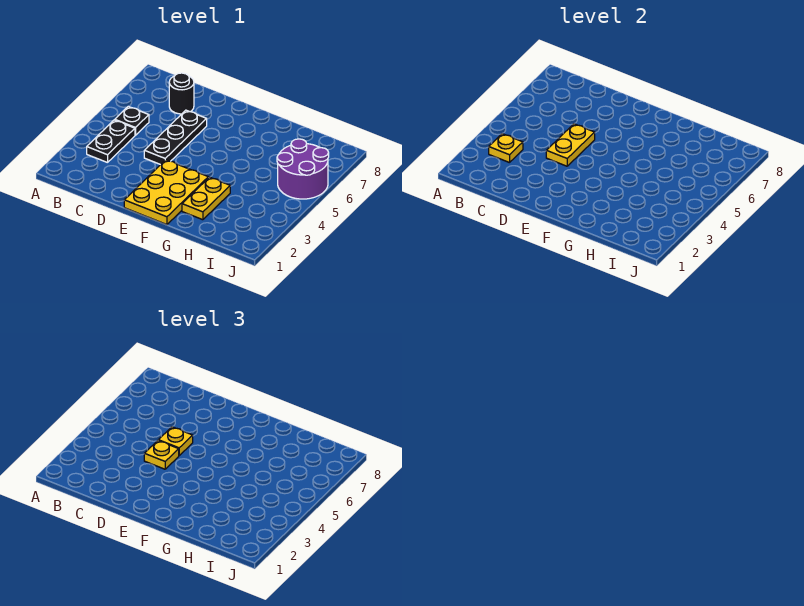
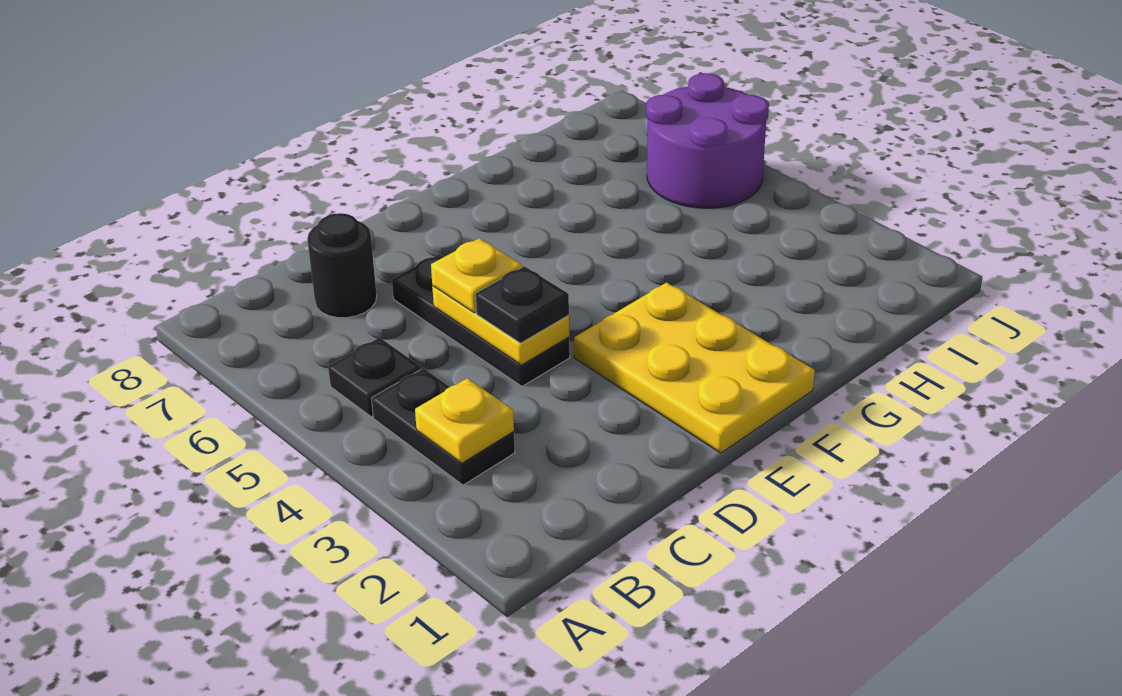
yellow plate D4 level 3 -> black plate D4 level 3
yellow plate G2:G3 level 1 -> none

